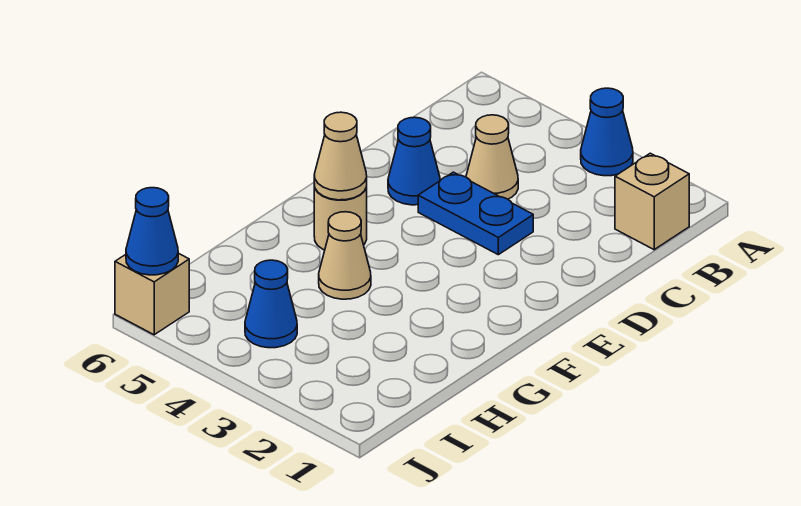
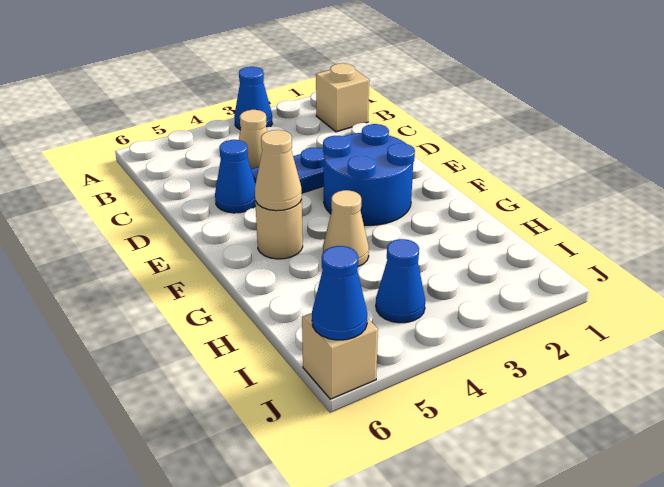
none -> blue round brick E2:F3 level 1

